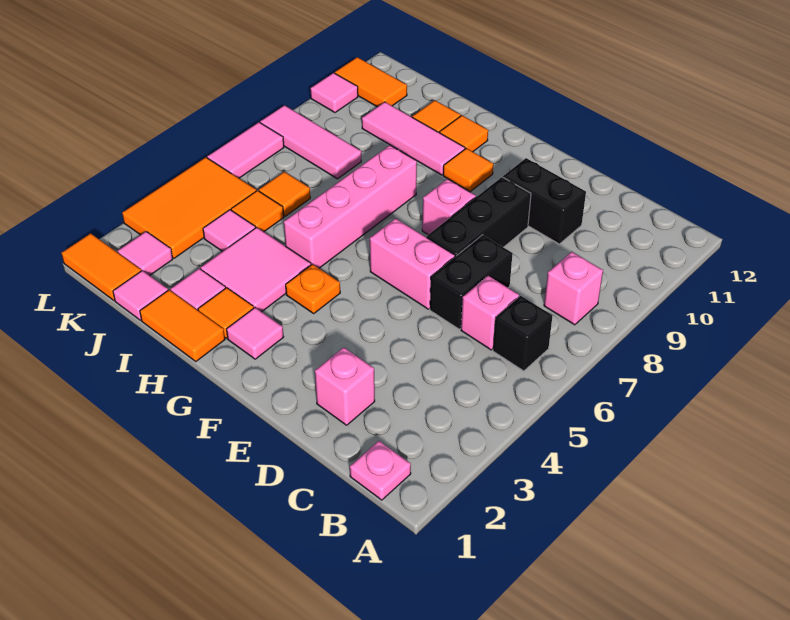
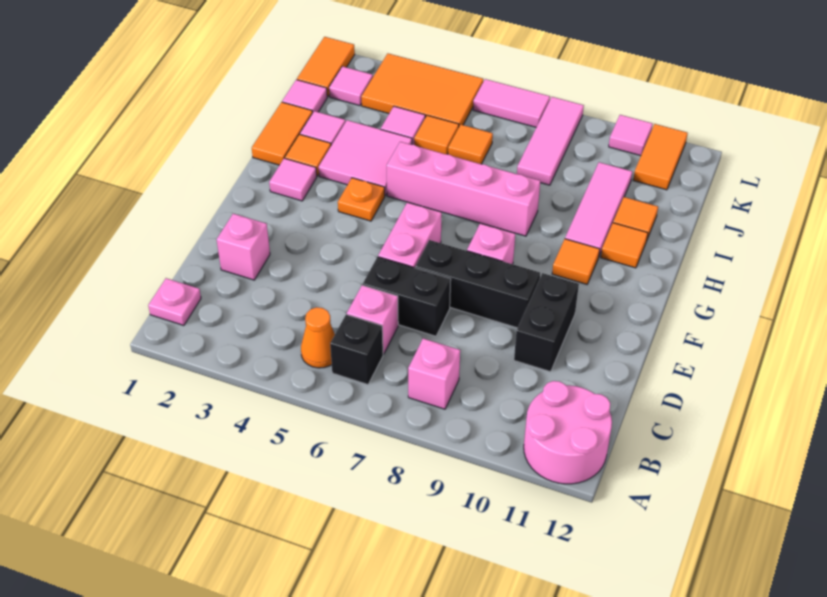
none -> pink round brick A11:B12 level 1
none -> orange cone B5 level 1

